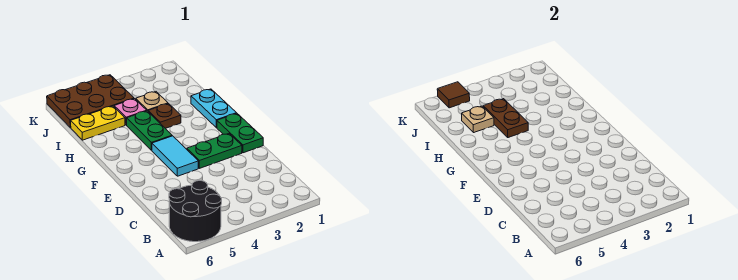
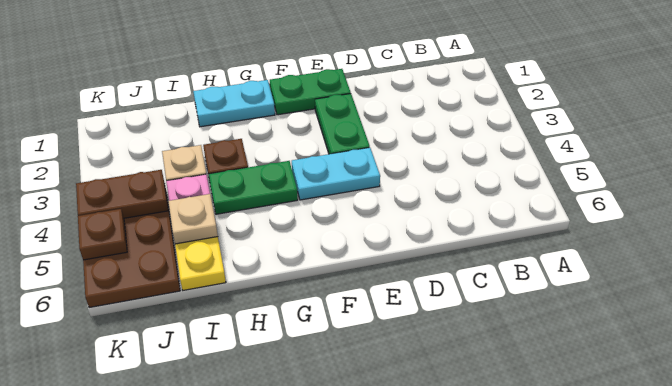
black round brick A5:B6 level 1 -> none
cyan tile E4:F4 level 1 -> cyan plate E4:F4 level 1
brown plate H4:I4 level 2 -> brown plate J4:K4 level 2
brown tile K5 level 2 -> brown plate K5 level 2

